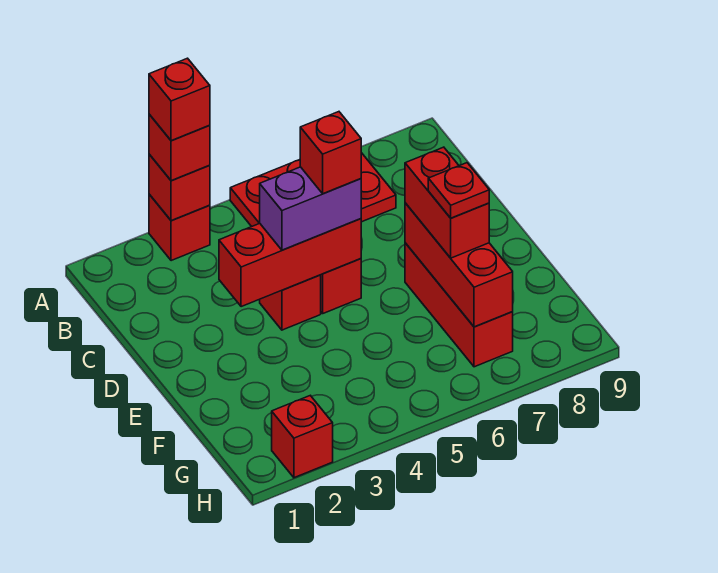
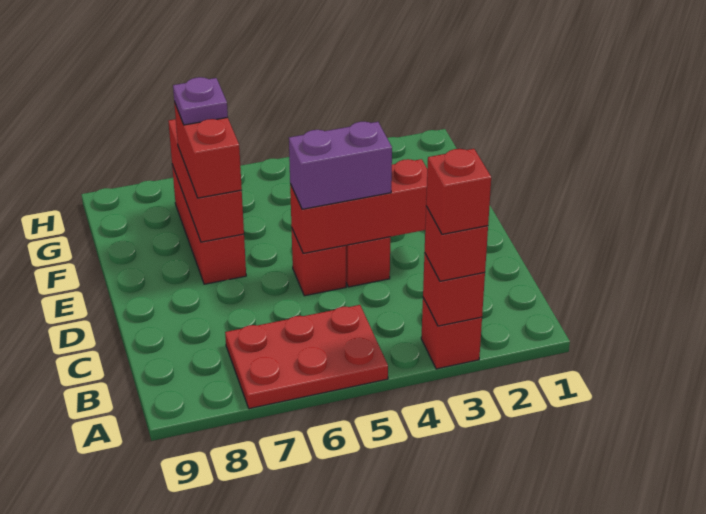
red brick D5 level 4 -> none
red plate F7 level 4 -> purple plate F7 level 4
red brick H2 level 1 -> none

